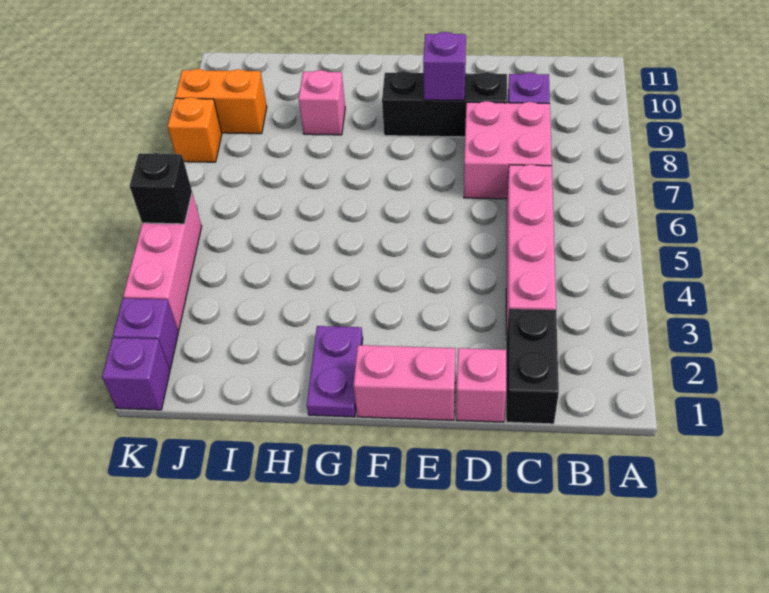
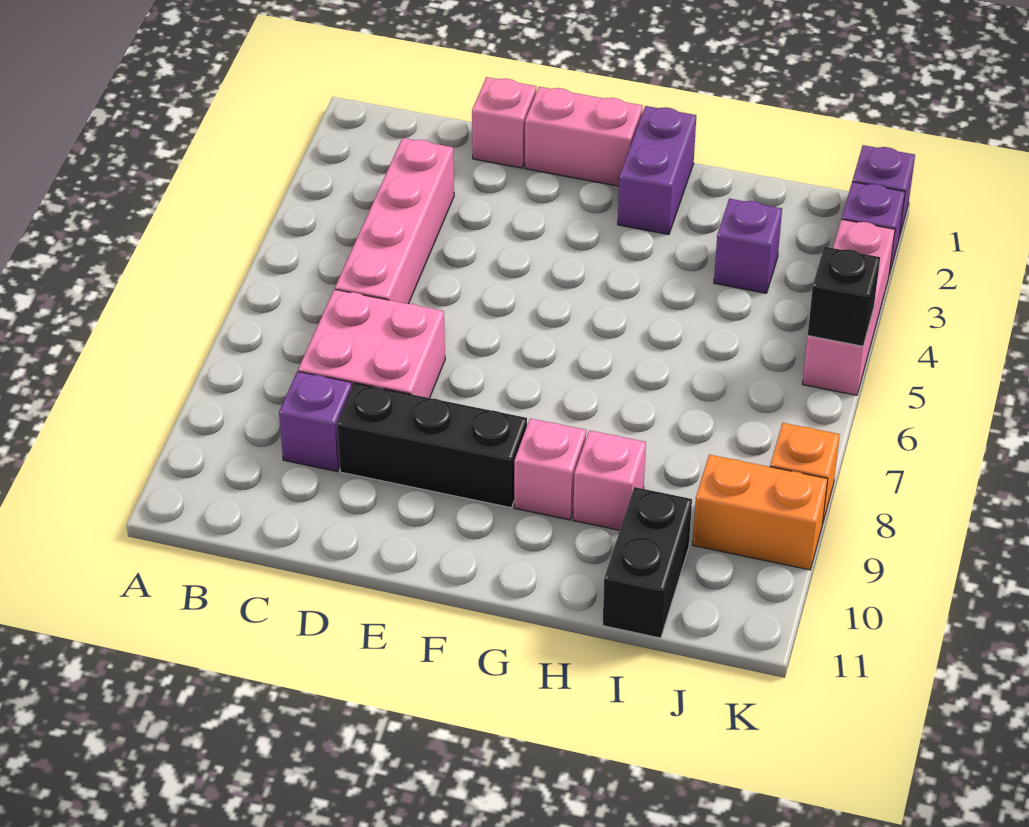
black brick C1:C2 level 1 -> black brick I10:I11 level 1
purple brick E9 level 2 -> purple brick I3 level 1
purple plate G1:G2 level 1 -> purple brick G1:G2 level 1
none -> pink brick G9 level 1

